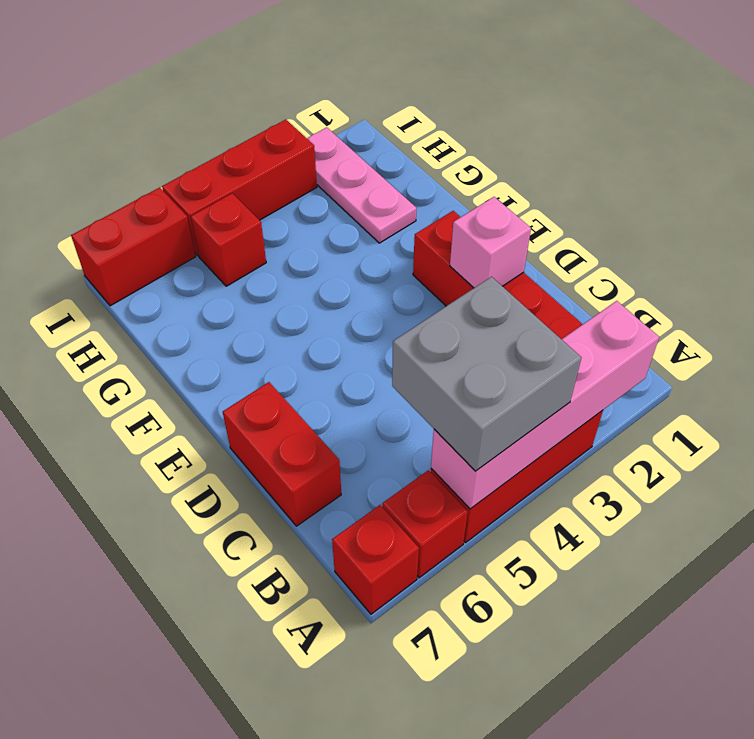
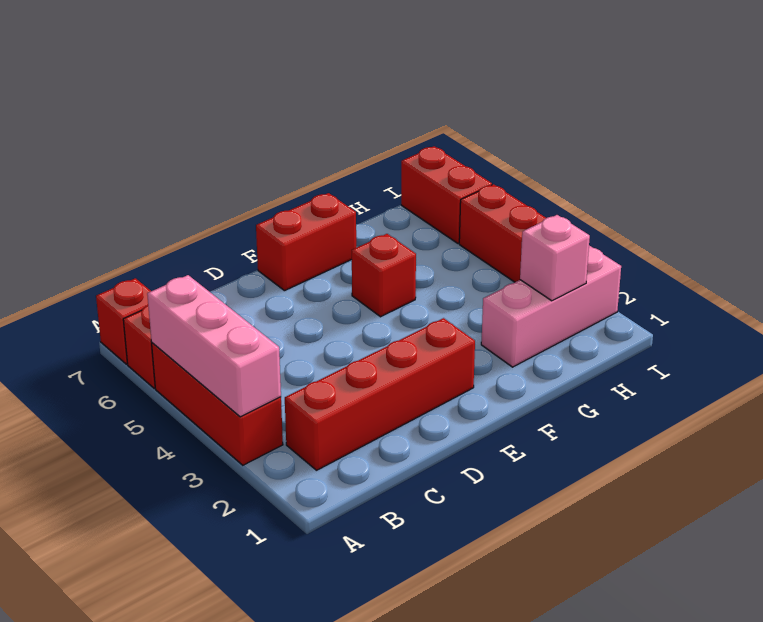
pink brick A2:A5 level 2 -> pink brick A3:A5 level 2
grey brick A4:B5 level 3 -> none
red brick C7:D7 level 1 -> red brick E7:F7 level 1
pink brick D2 level 2 -> pink brick H2 level 2
pink plate G2:I2 level 1 -> pink brick G2:I2 level 1
red brick H5 level 1 -> red brick F5 level 1

